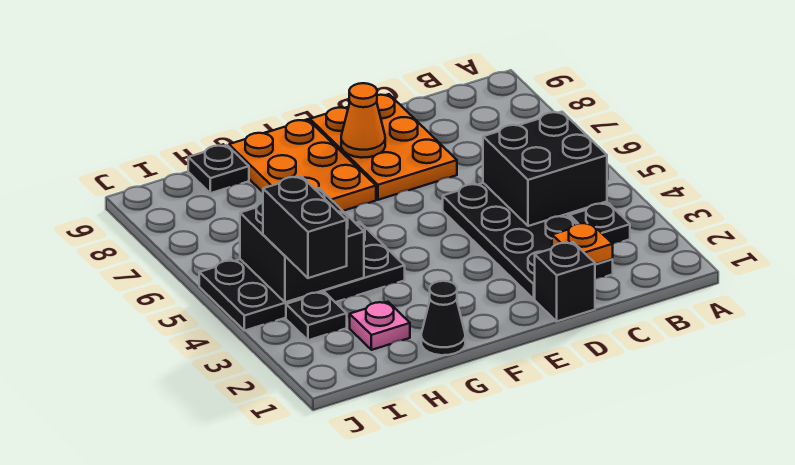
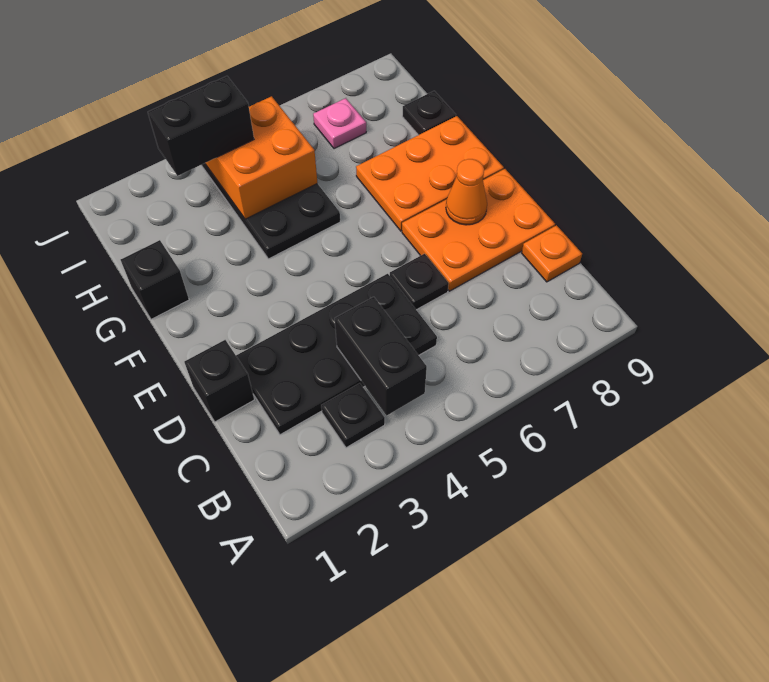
black brick B4:C5 level 2 -> black brick B4:C4 level 2
orange plate C2 level 2 -> orange plate C9 level 1
black cone G1 level 1 -> black brick G1 level 1
pink plate H2 level 1 -> pink plate I7 level 1
black brick H4:I5 level 2 -> orange brick H4:I5 level 2
black plate I3 level 1 -> black plate D6 level 1

